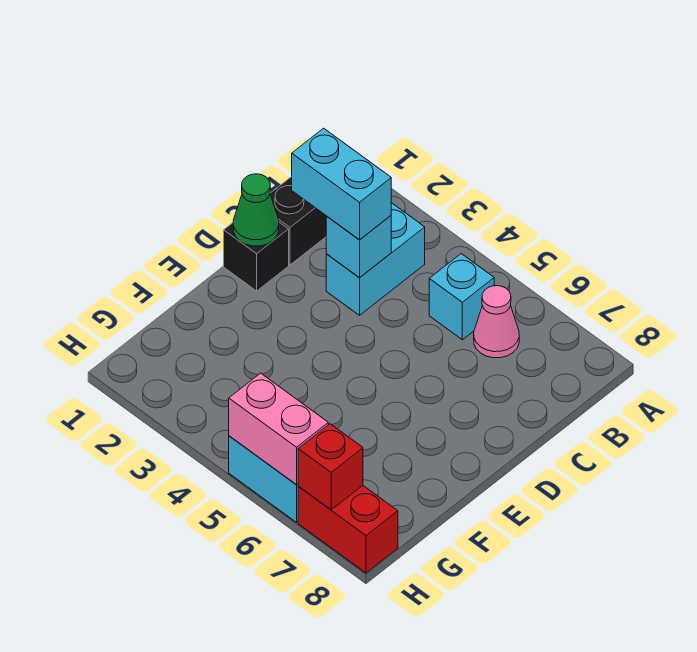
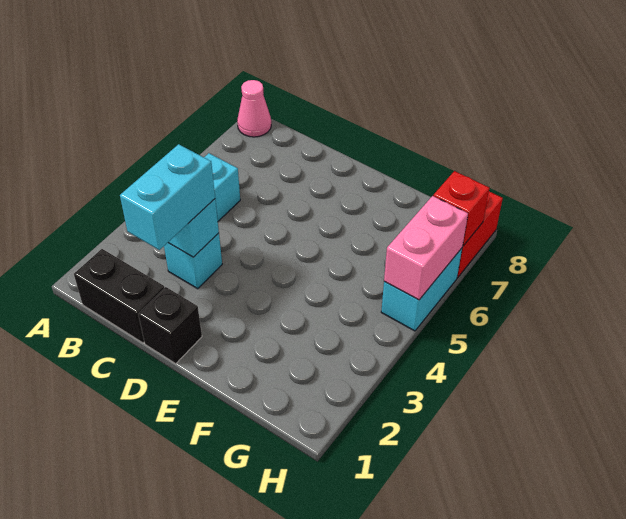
cyan brick B3:C3 level 1 -> cyan brick C3 level 1
pink cone B6 level 1 -> pink cone A8 level 1
green cone D1 level 2 -> none

